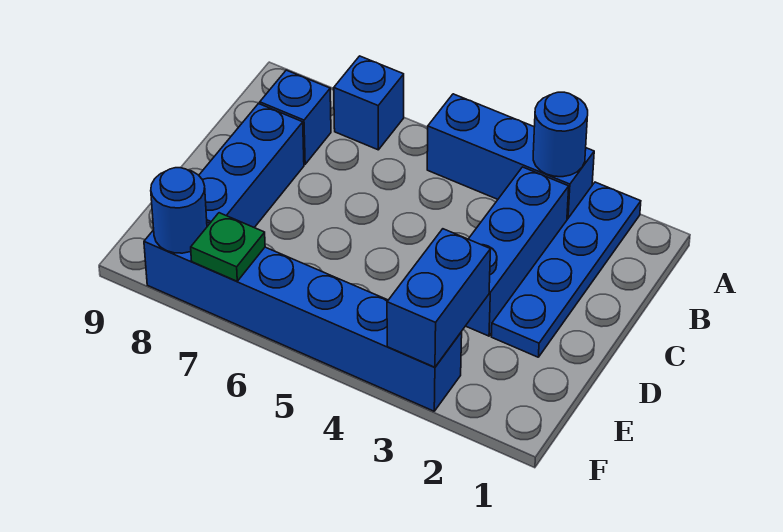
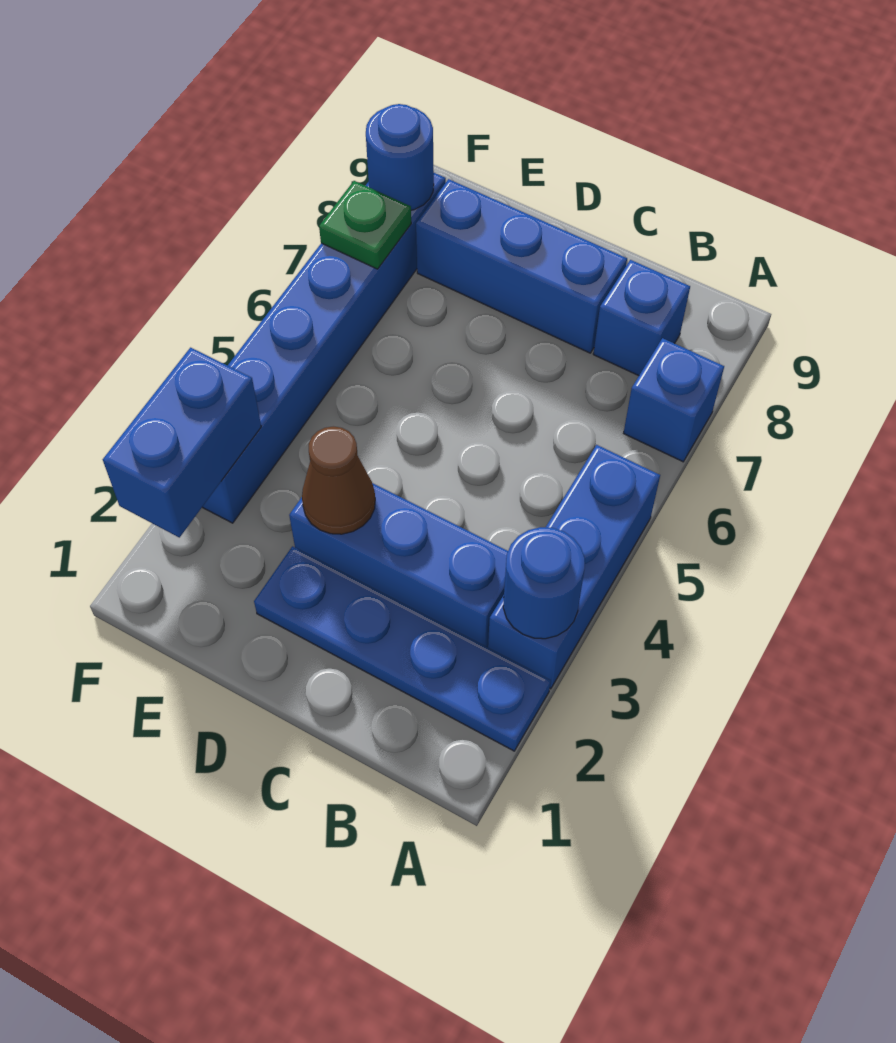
none -> brown cone D3 level 2
blue brick E3:F3 level 2 -> blue brick F2:F3 level 2

